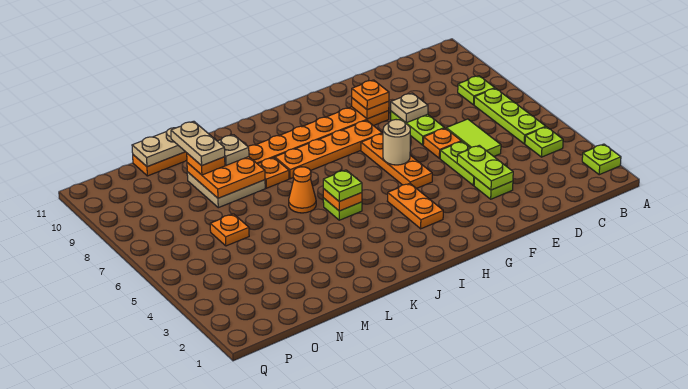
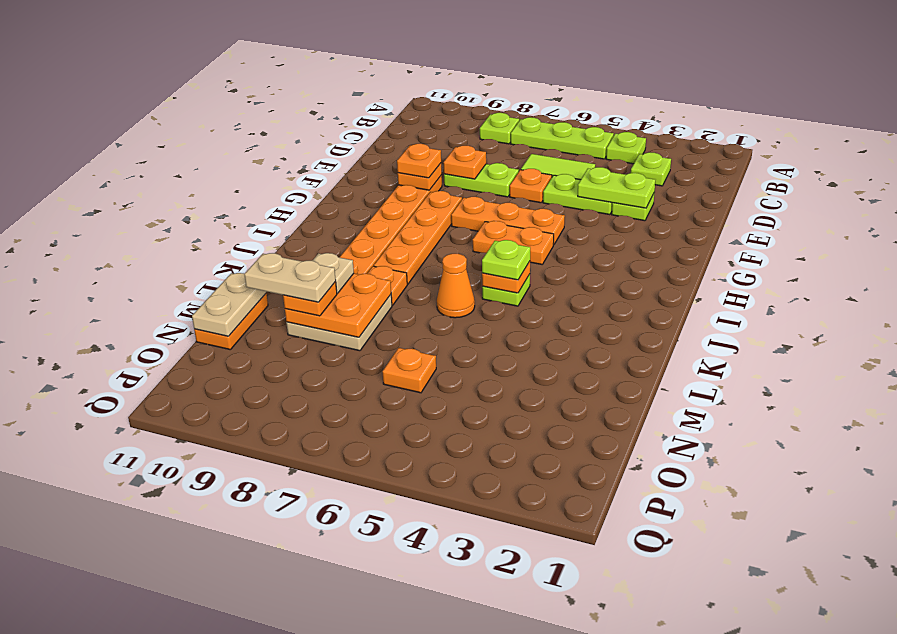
lime plate A2 level 1 -> lime plate C3 level 1
tan plate E8 level 2 -> orange plate E8 level 2
tan round brick G6 level 2 -> none
orange plate H3:H4 level 1 -> orange plate H5:H6 level 1

